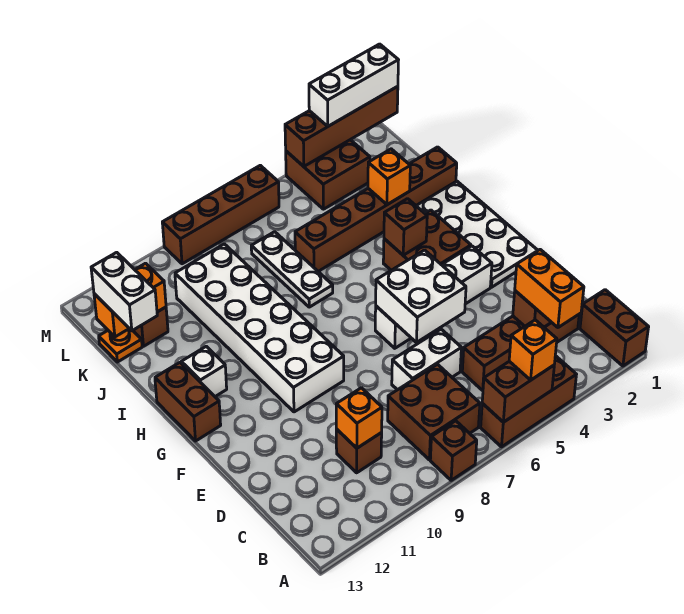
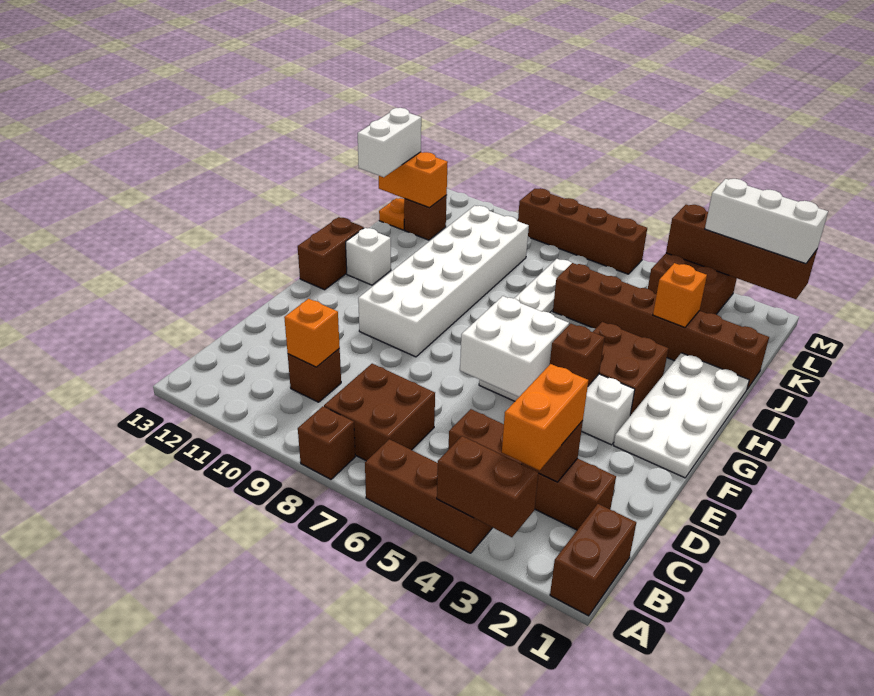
brown brick A5:A6 level 2 -> brown brick A3:A4 level 2
orange brick A5 level 3 -> none
white brick D6:D7 level 1 -> none
brown brick H4 level 2 -> brown brick F4 level 2

